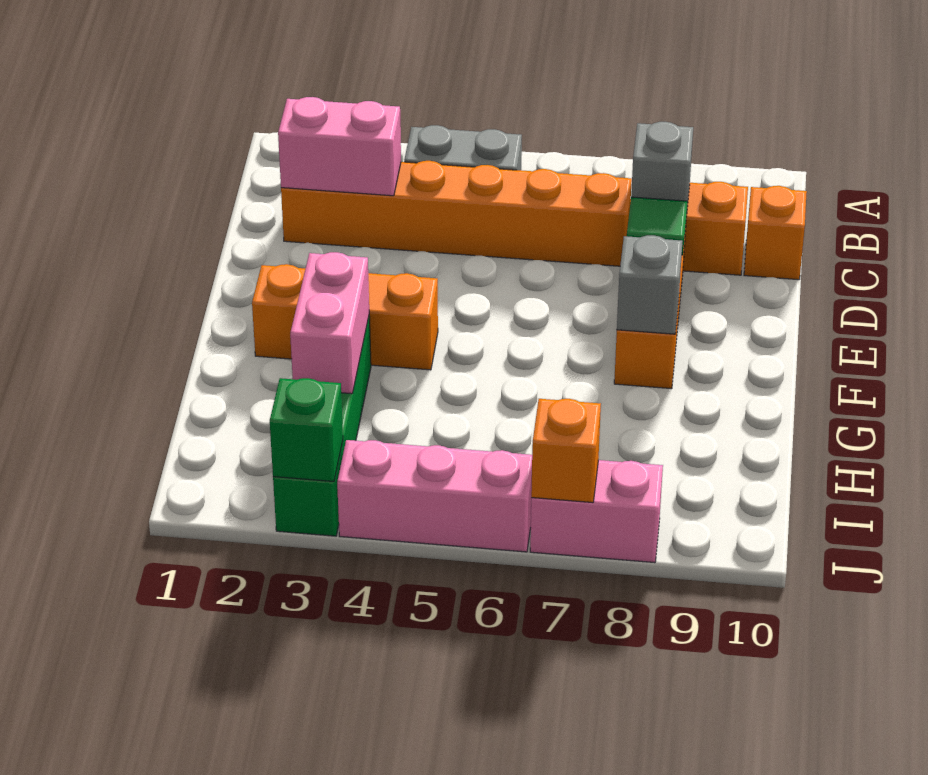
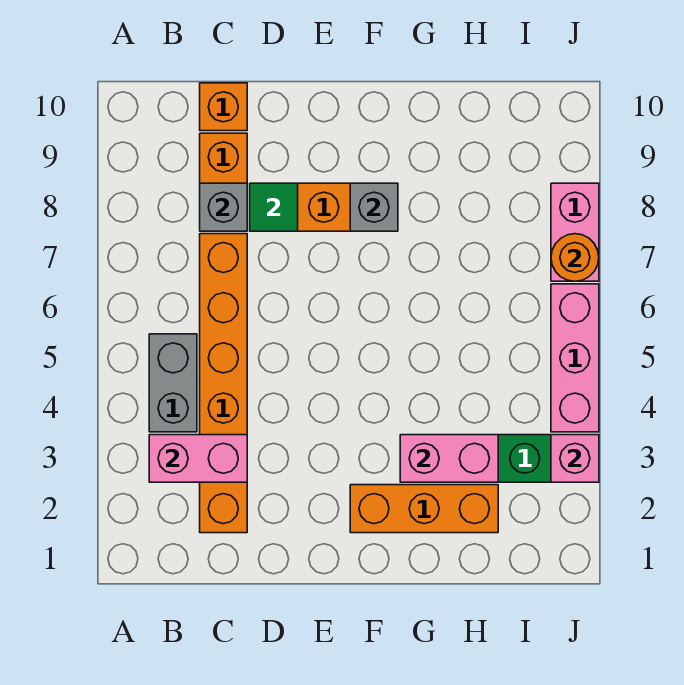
pink brick C2:C3 level 2 -> pink brick B3:C3 level 2
orange brick F2:F4 level 1 -> orange brick F2:H2 level 1
green brick J3 level 2 -> pink brick J3 level 2
orange brick J7 level 2 -> orange round brick J7 level 2

